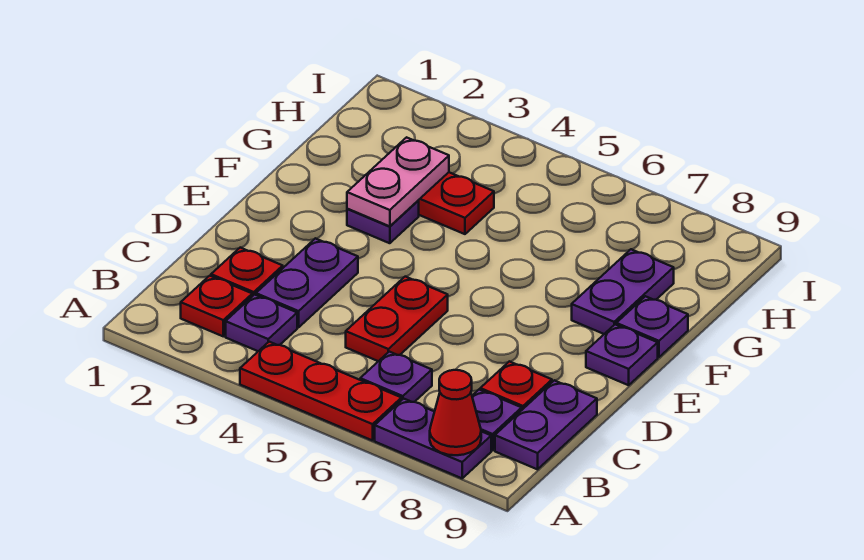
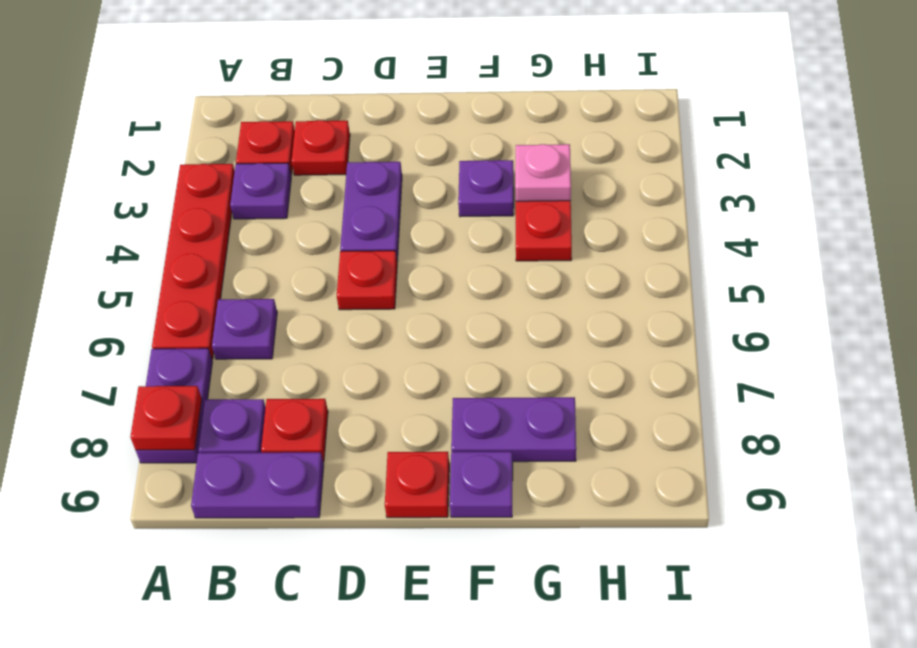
red plate A4:A6 level 1 -> red plate A3:A6 level 1
red cone A8 level 2 -> red plate A8 level 2
purple plate C3:D3 level 1 -> purple plate D3:D4 level 1
red plate C5:D5 level 1 -> red plate D5 level 1
purple plate E9 level 1 -> red plate E9 level 1
pink plate F3:G3 level 2 -> pink plate G3 level 2

